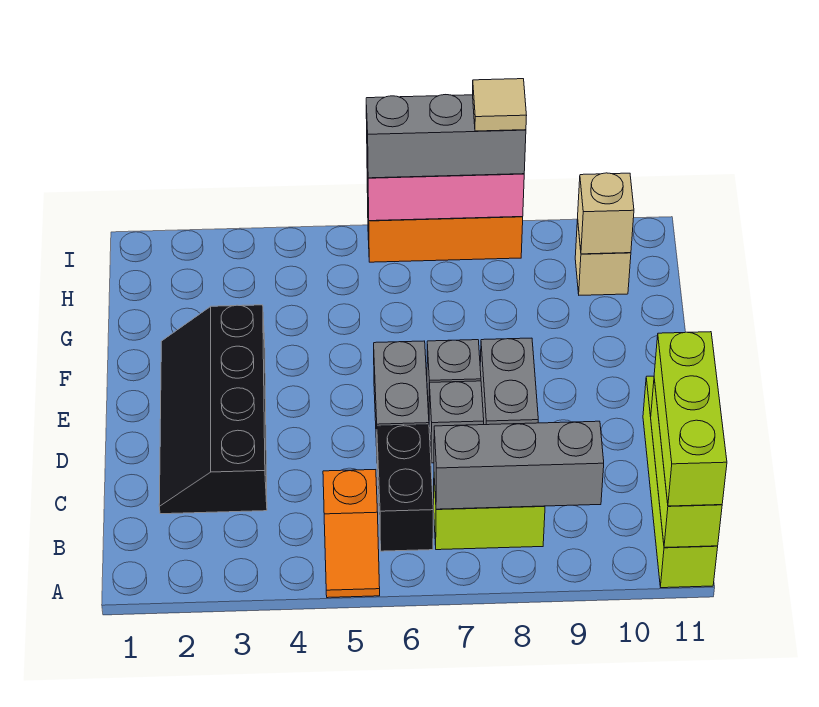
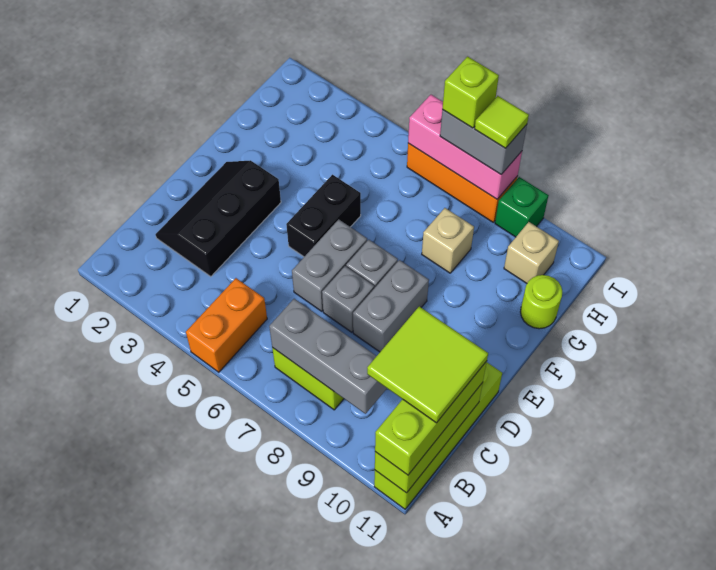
orange slope A5:B5 level 1 top B -> orange brick A5:B5 level 1
black brick B6:C6 level 1 -> black brick E5:F5 level 1
none -> lime tile B10:C11 level 4
black slope C2:F3 level 1 top 3 -> black slope C2:E3 level 1 top 3
none -> lime round brick G11 level 1
tan brick H10 level 2 -> tan brick G8 level 1
grey brick I6:I8 level 3 -> grey brick I7:I8 level 3
none -> lime brick I7 level 4
tan tile I8 level 4 -> lime tile I8 level 4
none -> green brick I9 level 1

